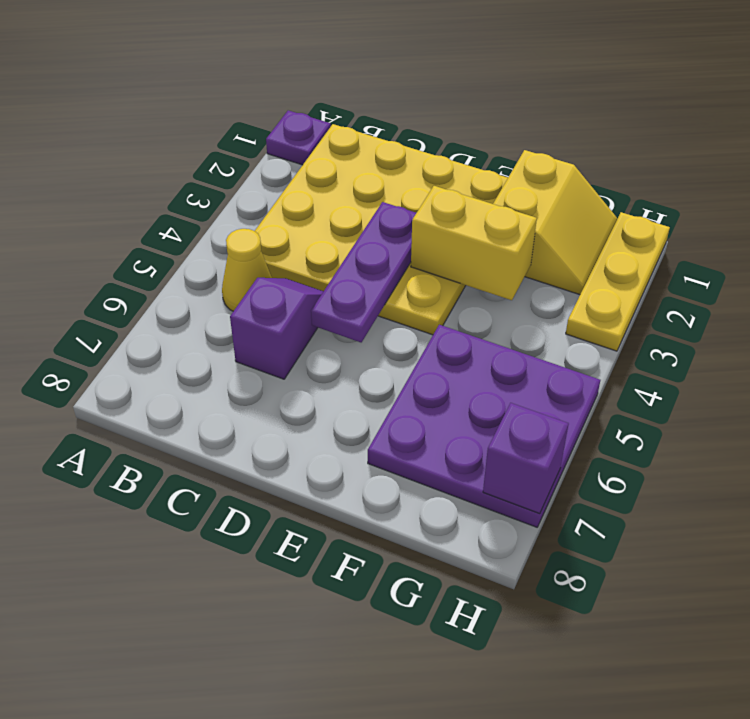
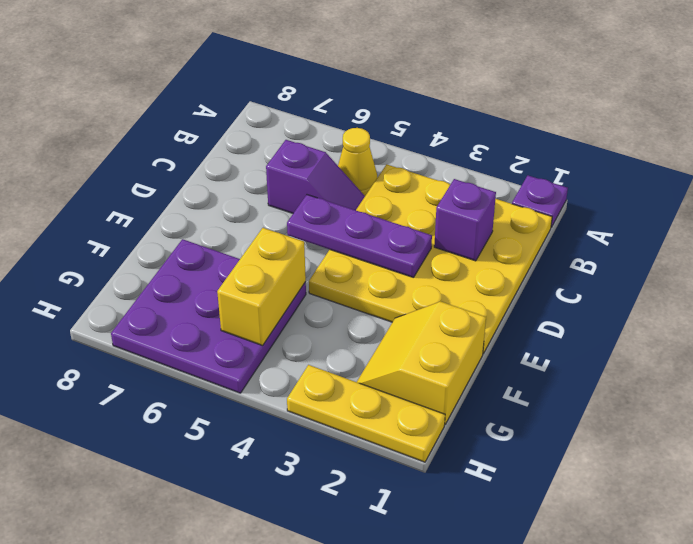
yellow brick E3:F3 level 2 -> yellow brick F5:G5 level 2
yellow slope F1:G2 level 1 top F -> yellow slope F1:G2 level 1 top 1
purple brick H7 level 2 -> purple brick C2 level 2

